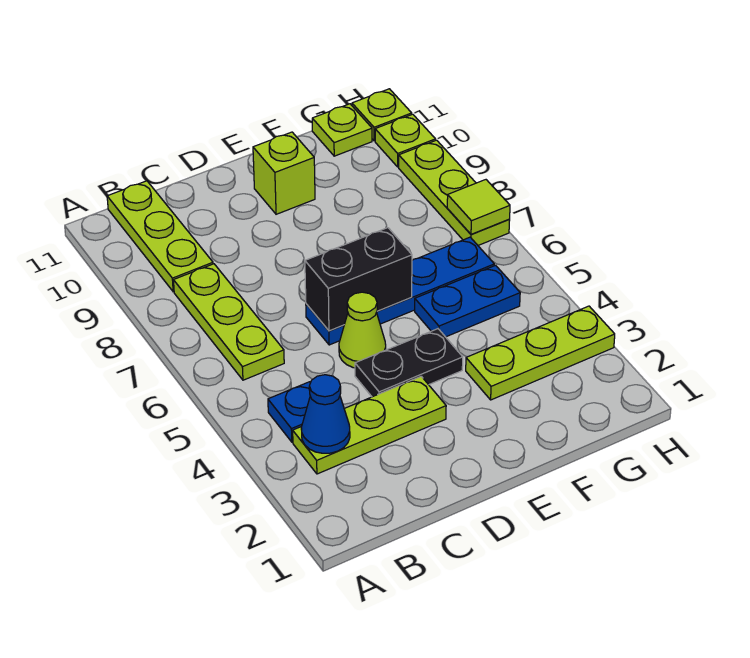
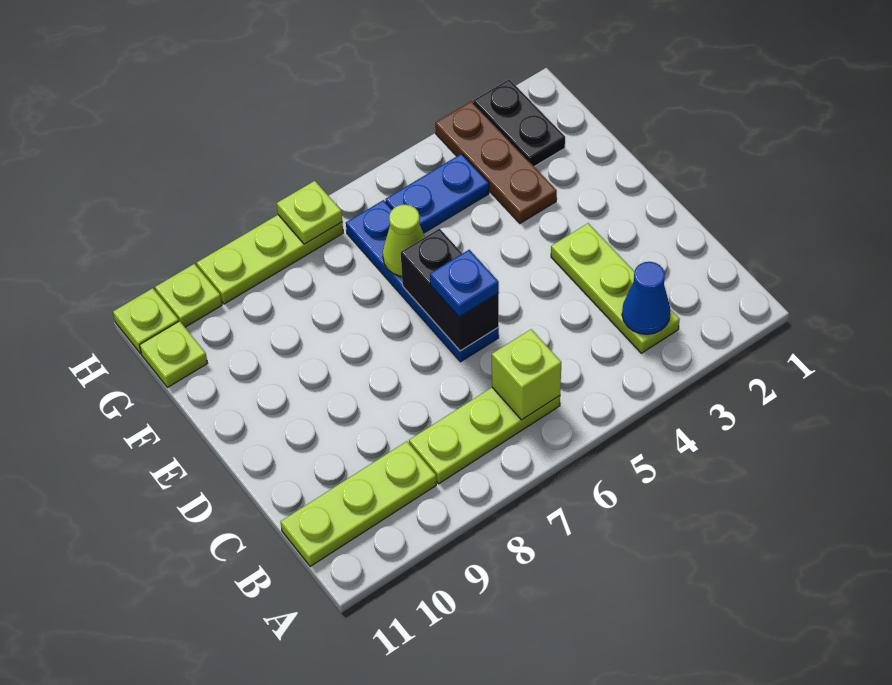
blue plate B4 level 1 -> blue plate D6 level 3
black plate D4:E4 level 1 -> black plate G2:H2 level 1
lime cone D5 level 1 -> lime cone F6 level 2
lime brick E10 level 1 -> lime brick B6 level 2
lime plate F3:H3 level 1 -> brown plate F3:H3 level 1
blue plate F5:G5 level 1 -> blue plate G4:G5 level 1
lime tile H7 level 2 -> lime plate H7 level 2

